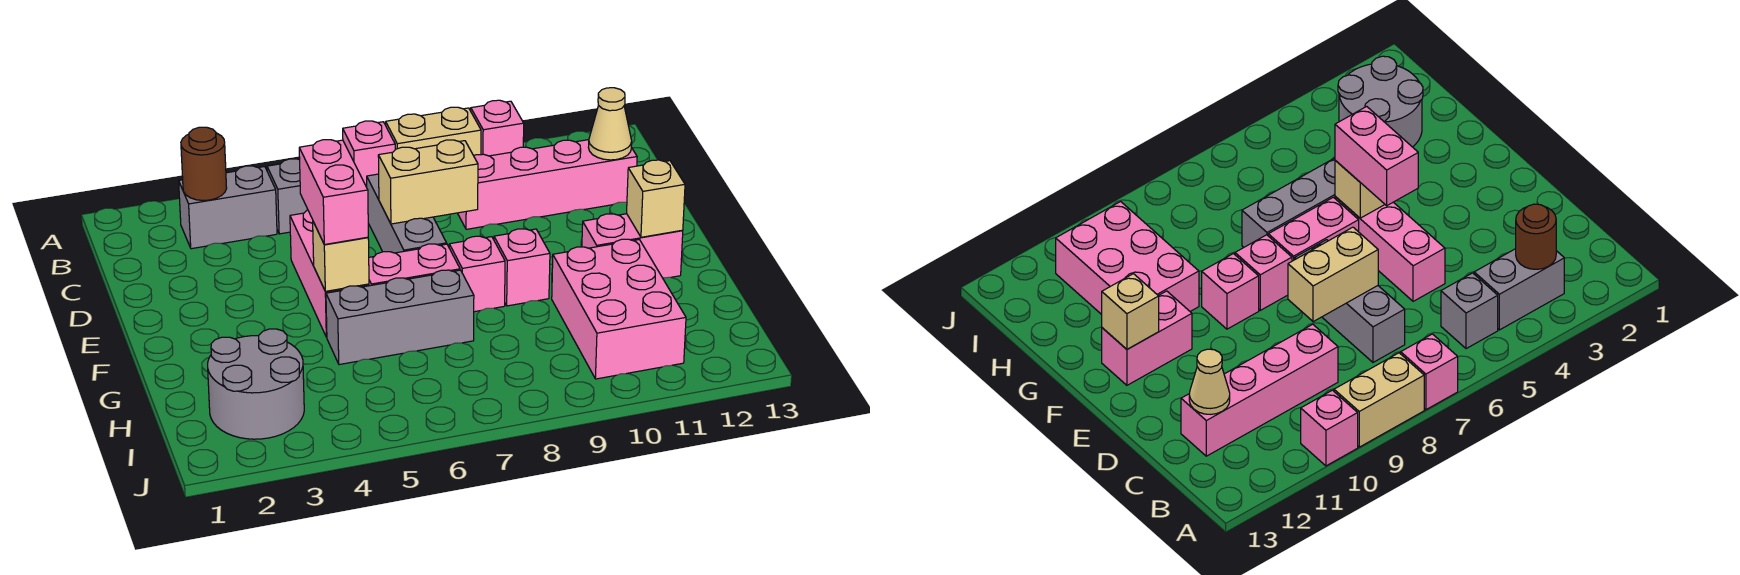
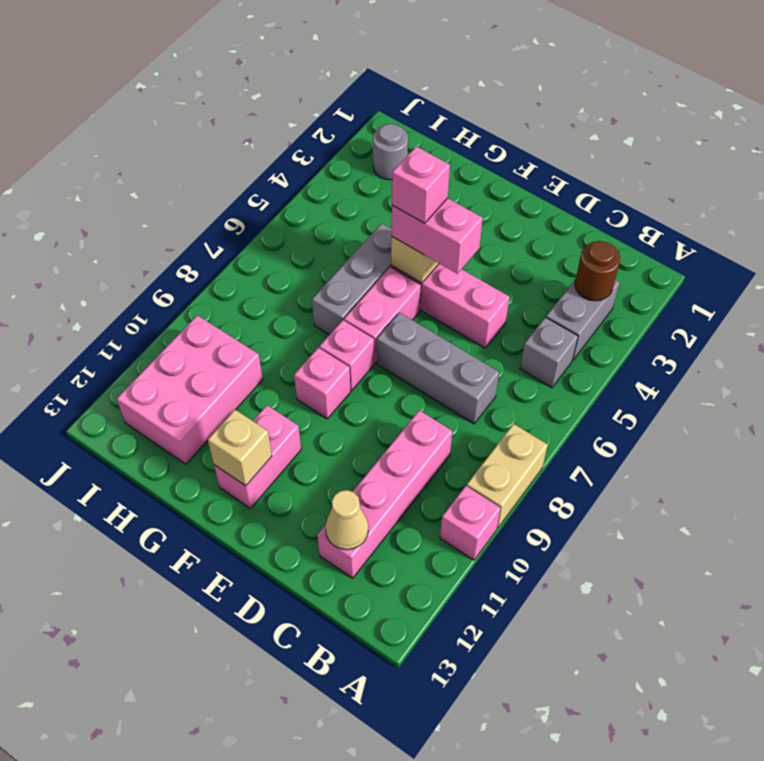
pink brick A7 level 1 -> pink brick F5 level 4
tan brick D7:D8 level 2 -> none
pink brick G10:I11 level 1 -> pink brick H10:I12 level 1
grey round brick H2:I3 level 1 -> grey round brick I2 level 1

